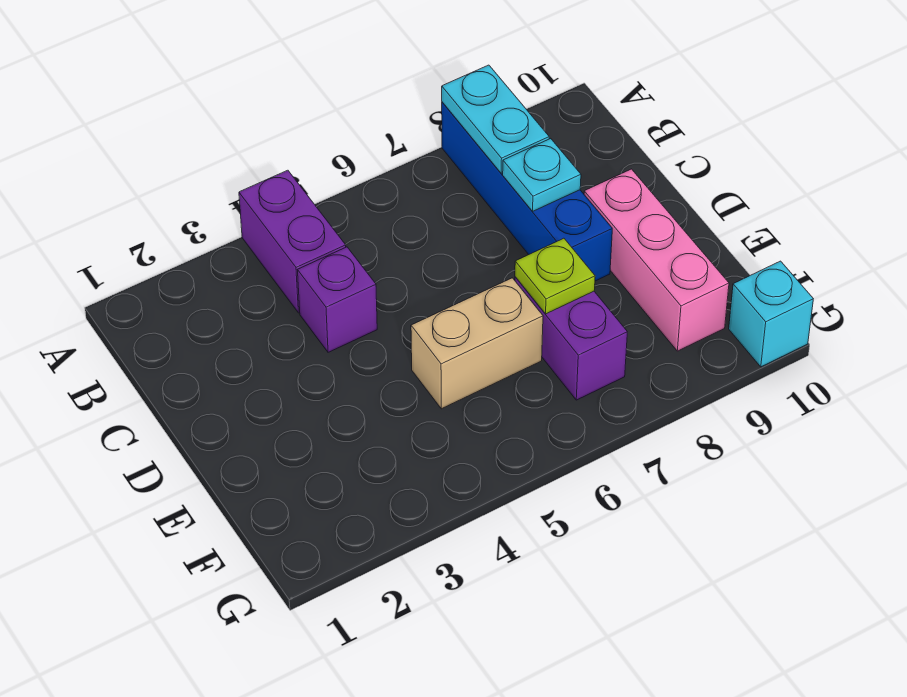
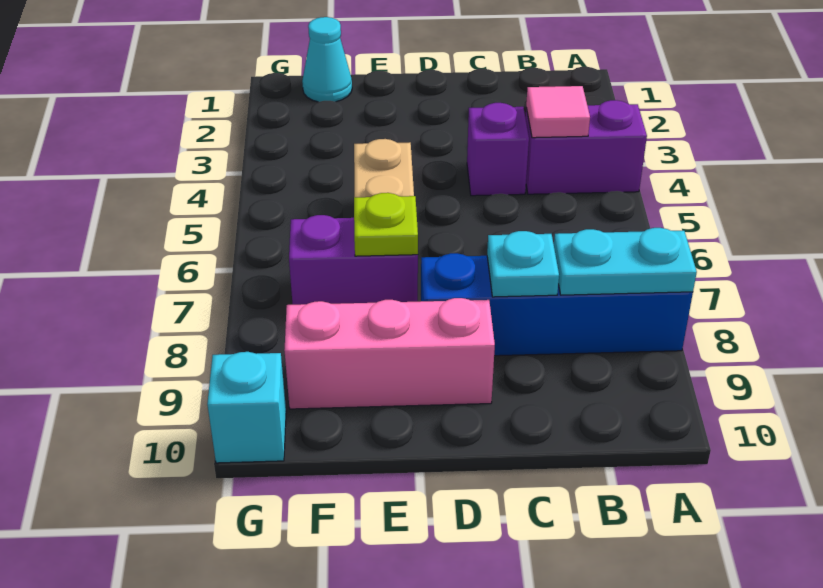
none -> pink tile B4 level 2
none -> cyan cone F1 level 1

